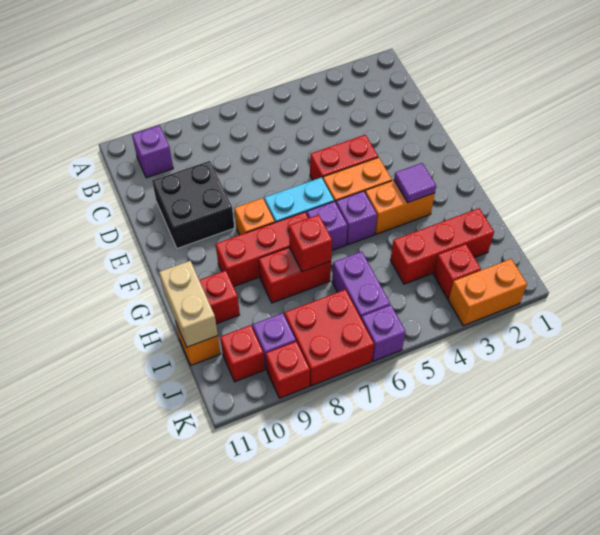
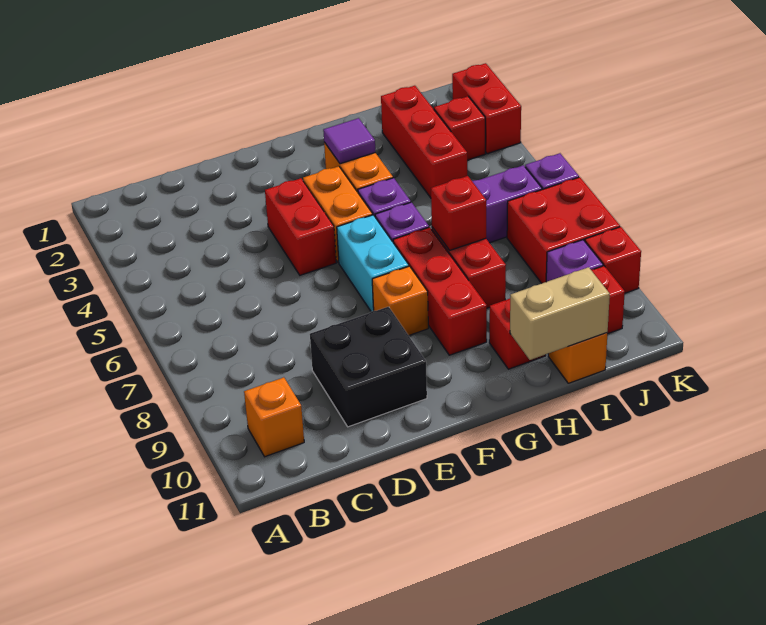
purple brick B10 level 1 -> orange brick B10 level 1
orange brick K2:K3 level 1 -> red brick K2:K3 level 1

